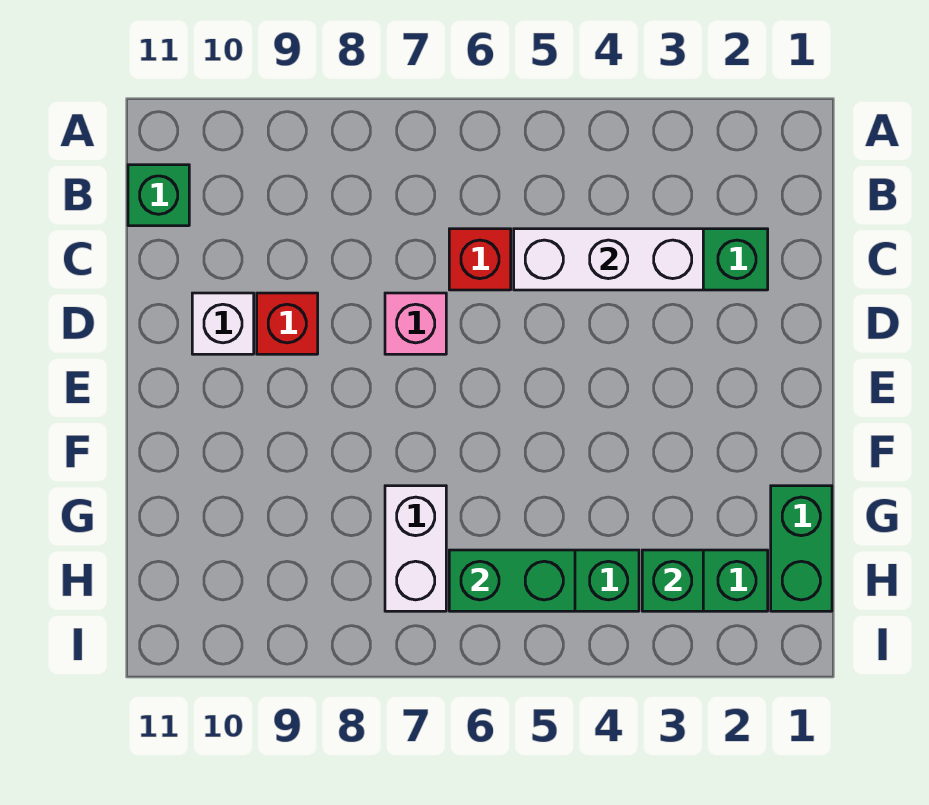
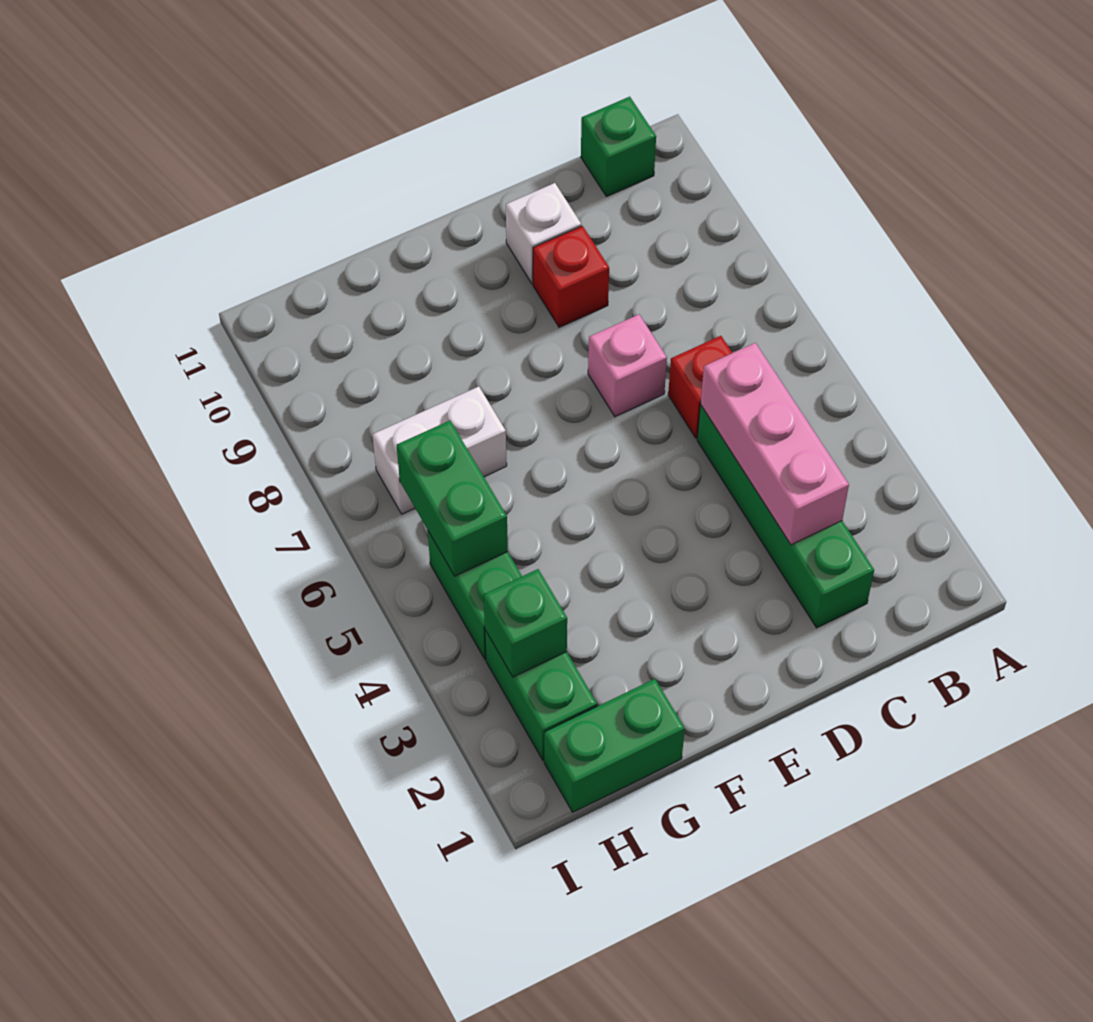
white brick C3:C5 level 2 -> pink brick C3:C5 level 2

